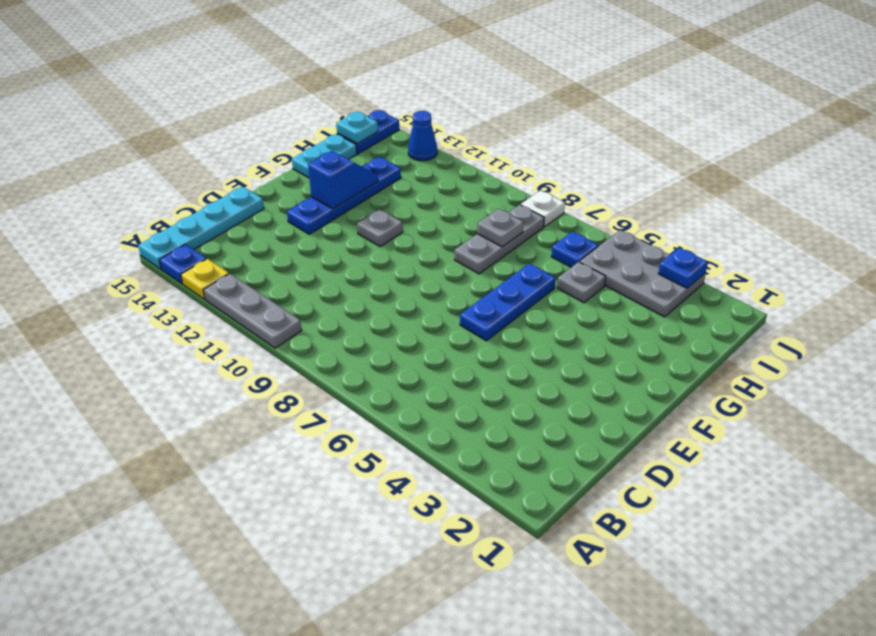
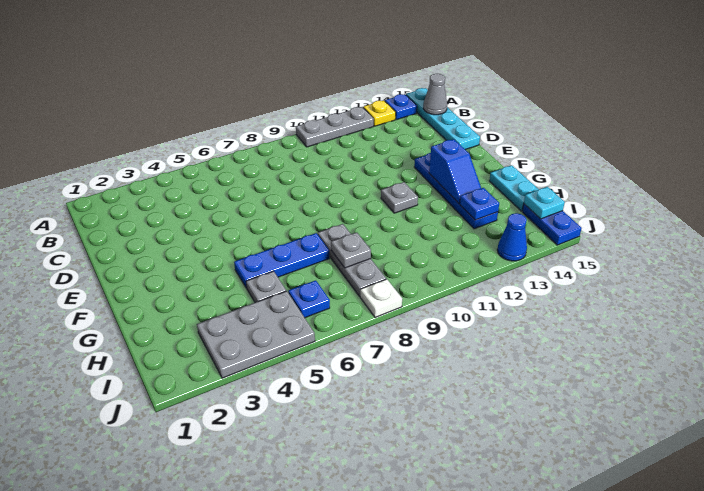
none -> grey cone B15 level 2
blue plate E6:G6 level 1 -> blue plate G5:G7 level 1
blue plate J3 level 2 -> blue plate H13 level 2

